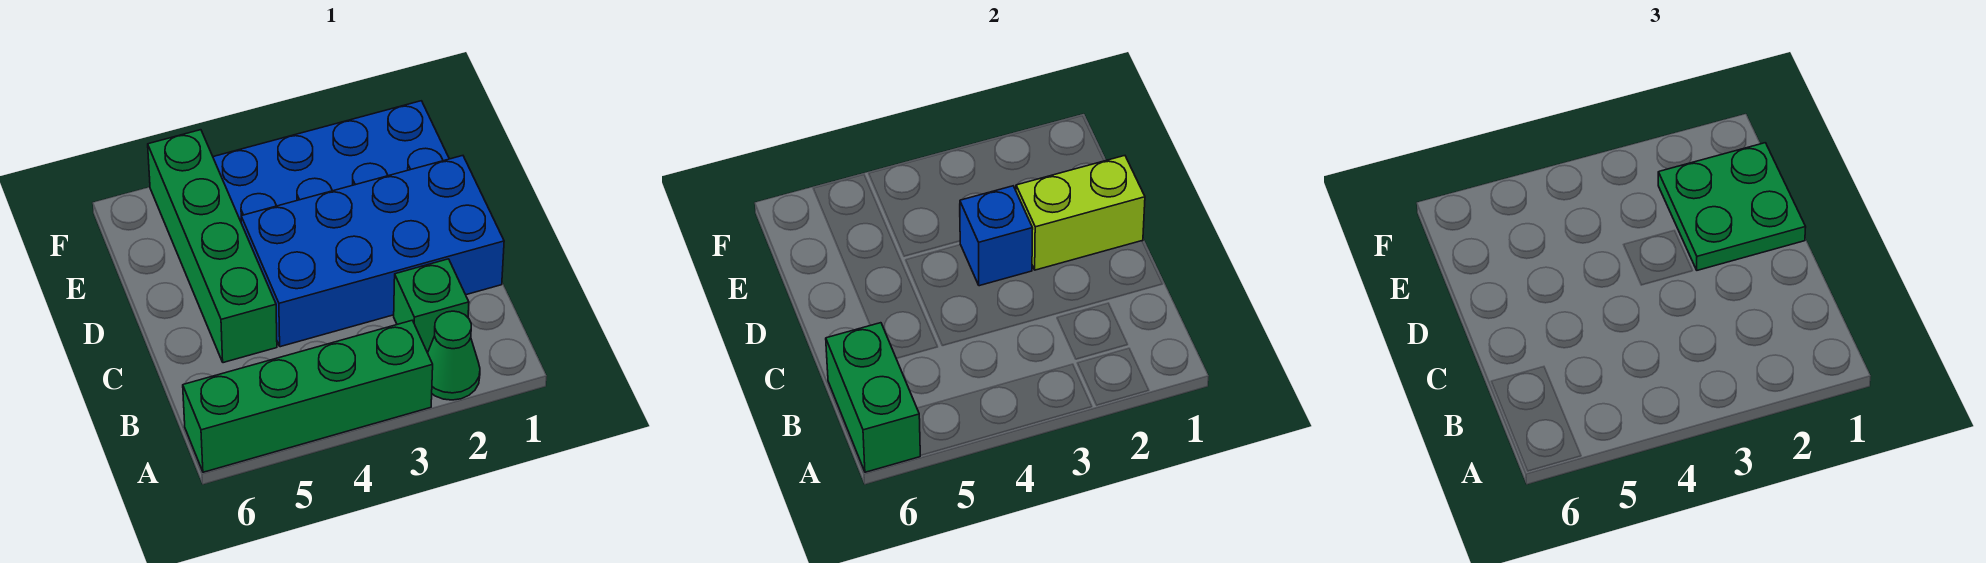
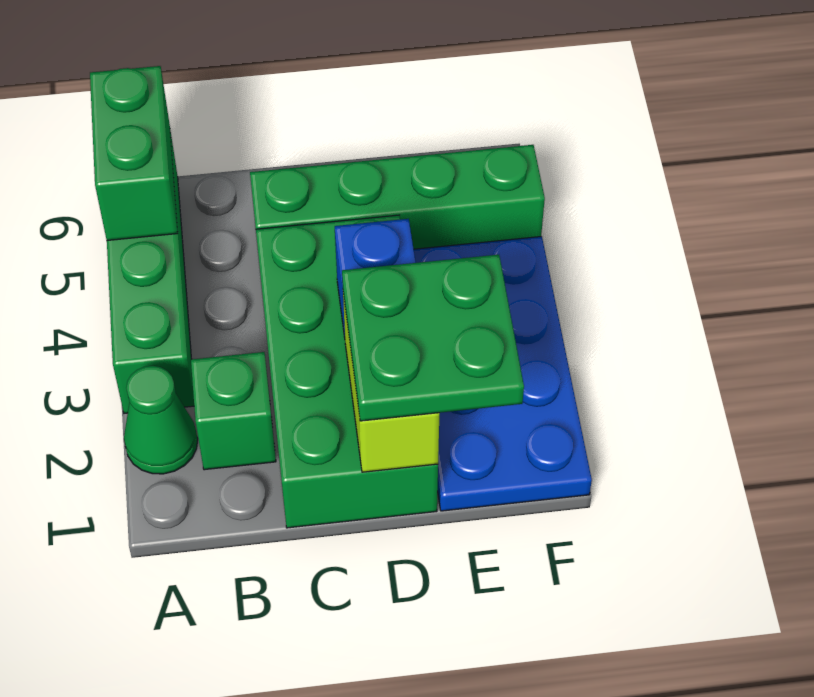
green brick A6:B6 level 2 -> green brick A5:A6 level 2
blue brick C1:D4 level 1 -> green brick C1:D4 level 1

